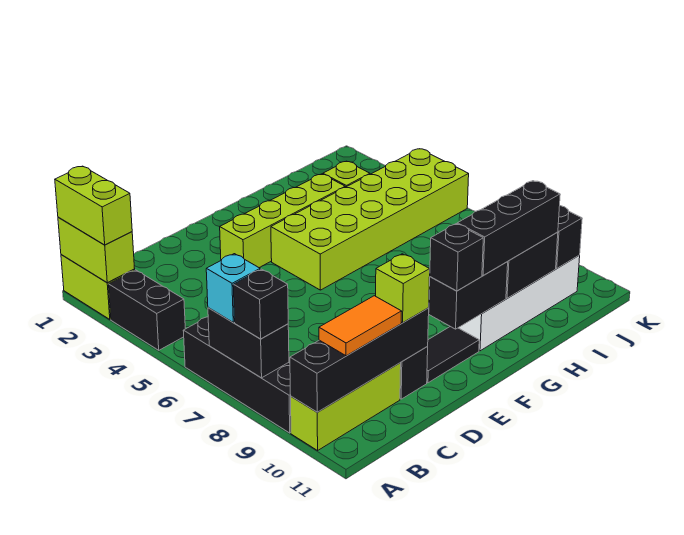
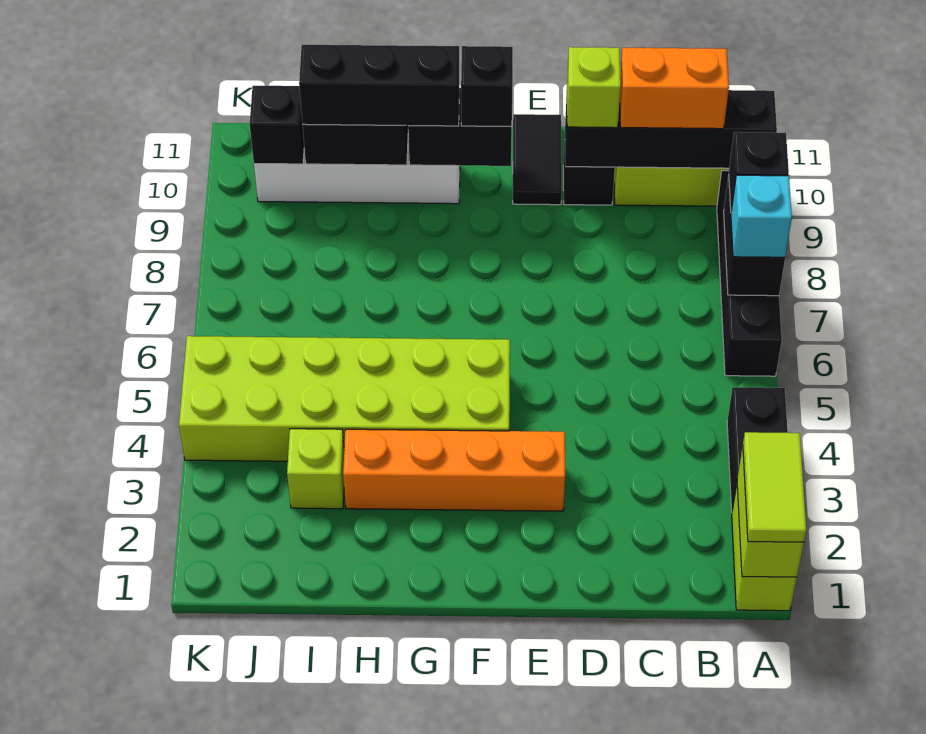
lime brick A1:A2 level 3 -> lime tile A1:A2 level 3
orange tile B10:C10 level 3 -> orange brick B10:C10 level 3
lime brick E3:H3 level 1 -> orange brick E3:H3 level 1
black tile E10:F10 level 1 -> black tile E10:E11 level 1

